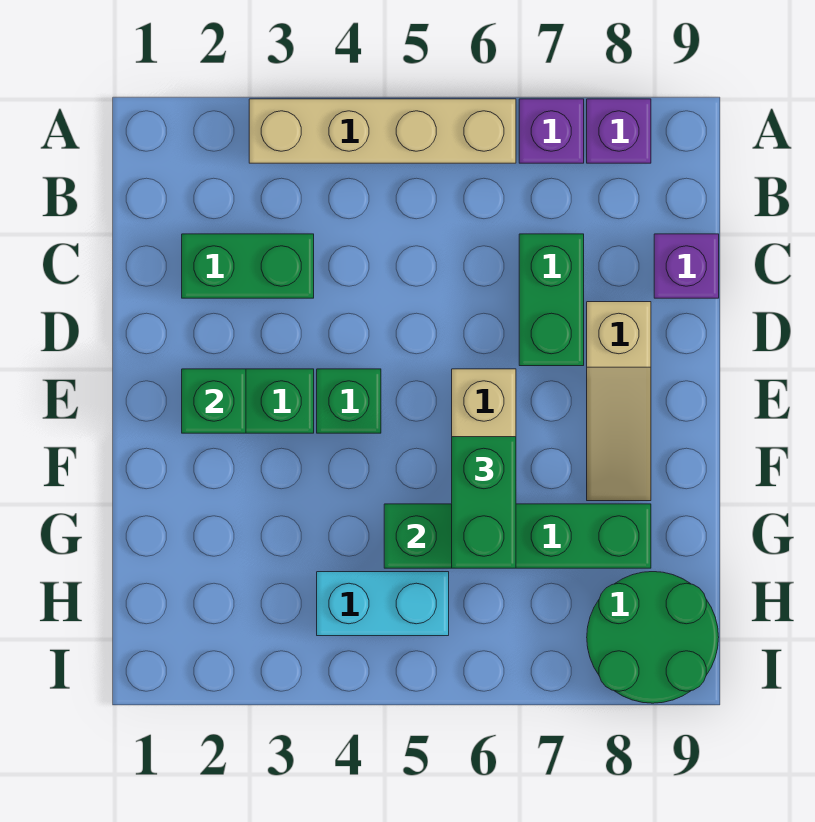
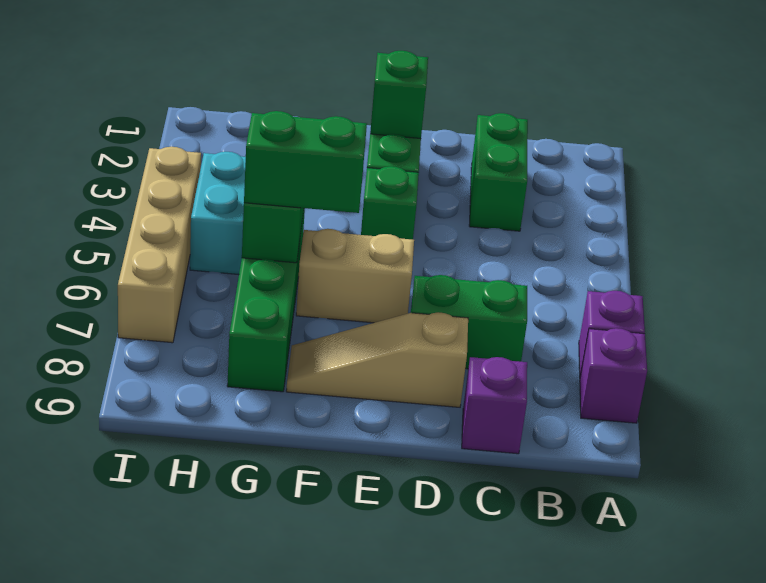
tan brick A3:A6 level 1 -> tan brick I4:I7 level 1
green round brick H8:I9 level 1 -> none

